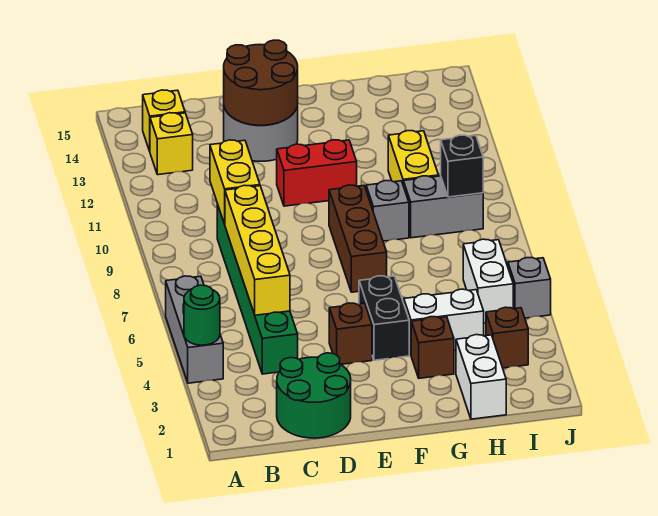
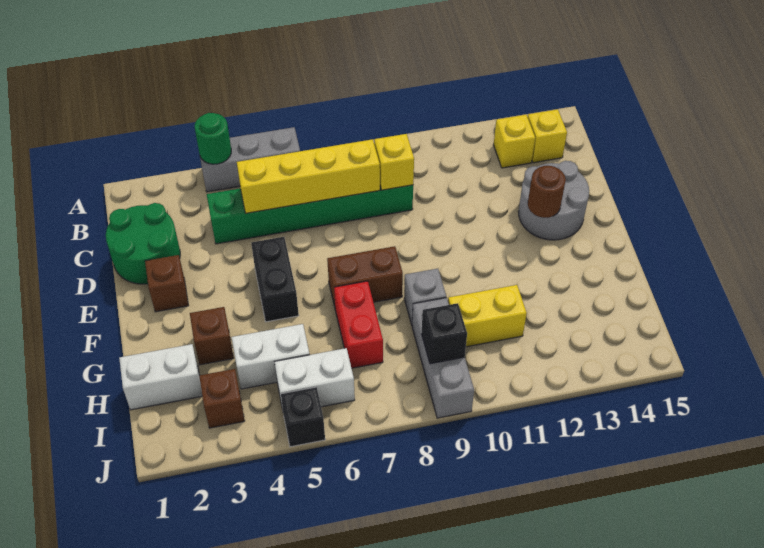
yellow brick C9:C10 level 2 -> yellow brick C9 level 2
brown round brick D13:E14 level 2 -> brown round brick E13 level 2
brown brick E4 level 1 -> brown brick E2 level 1
red brick E11:F11 level 1 -> red brick G7:H7 level 1
black brick F4:F5 level 1 -> black brick E5:F5 level 1
brown brick F7:F9 level 1 -> brown brick F7:F8 level 1
white brick G4:H4 level 1 -> white brick H4:H5 level 1
grey brick H9:I9 level 1 -> grey brick H9:J9 level 1
grey brick J5 level 1 -> black brick J5 level 1

